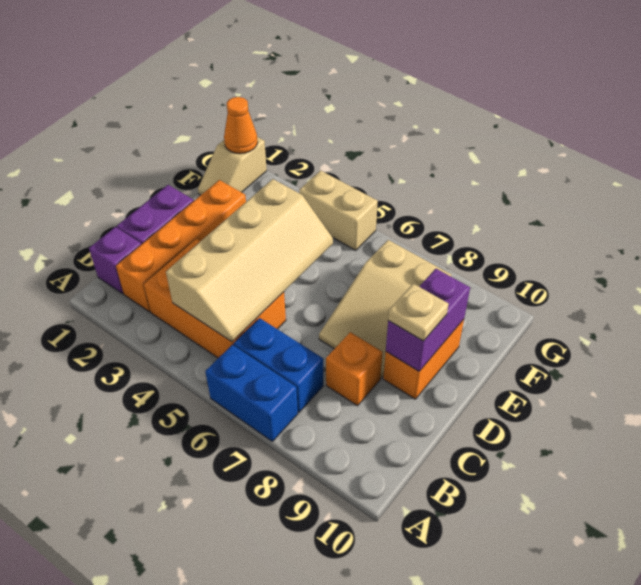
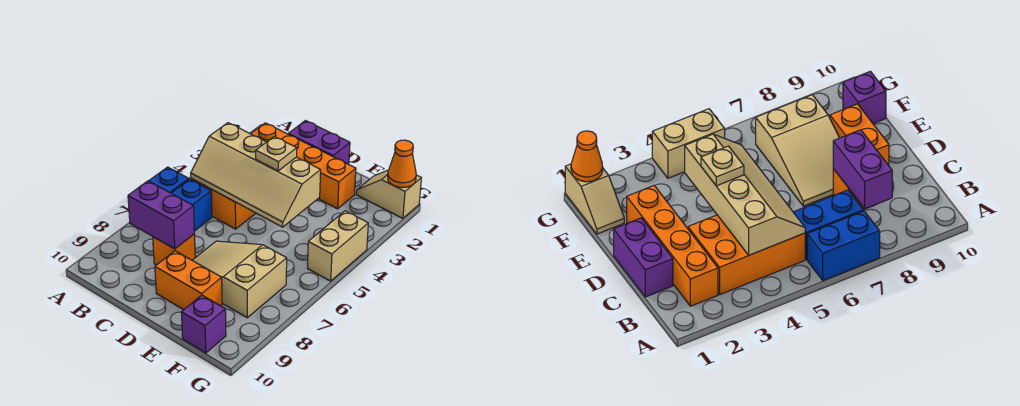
purple brick B1 level 1 -> purple brick F10 level 1
purple brick D9:E9 level 2 -> purple brick B8:C8 level 2
tan plate D9 level 3 -> tan plate D4 level 3

